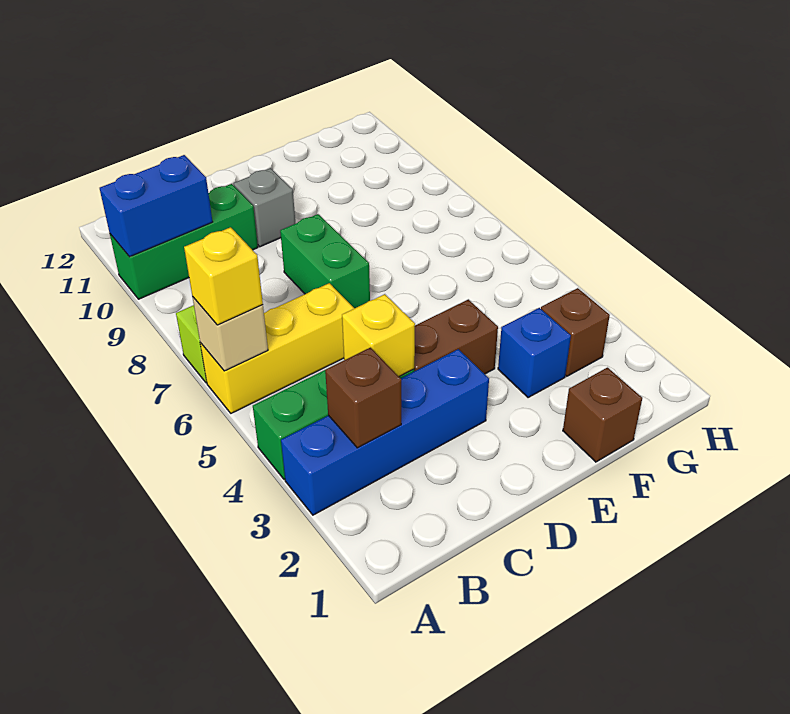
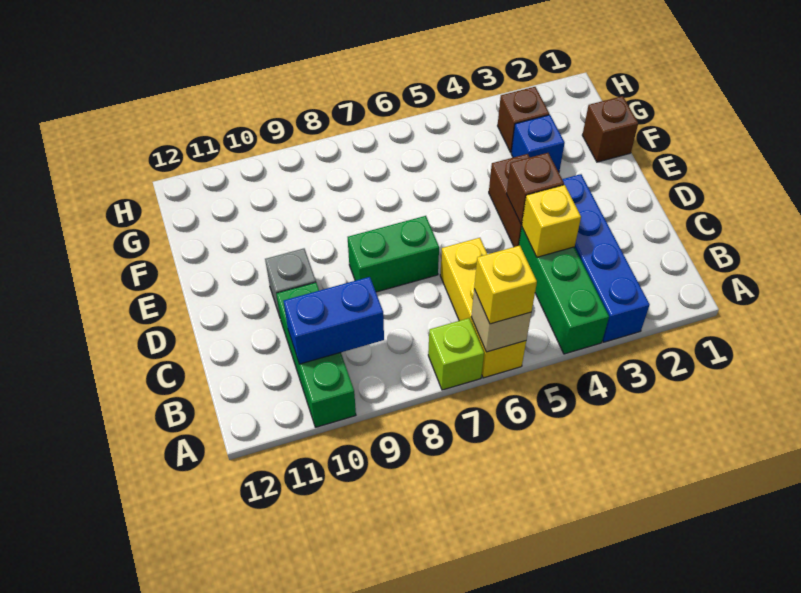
blue brick A10:B10 level 2 -> blue brick B9:B10 level 2
brown brick B3 level 2 -> brown brick D4 level 2

